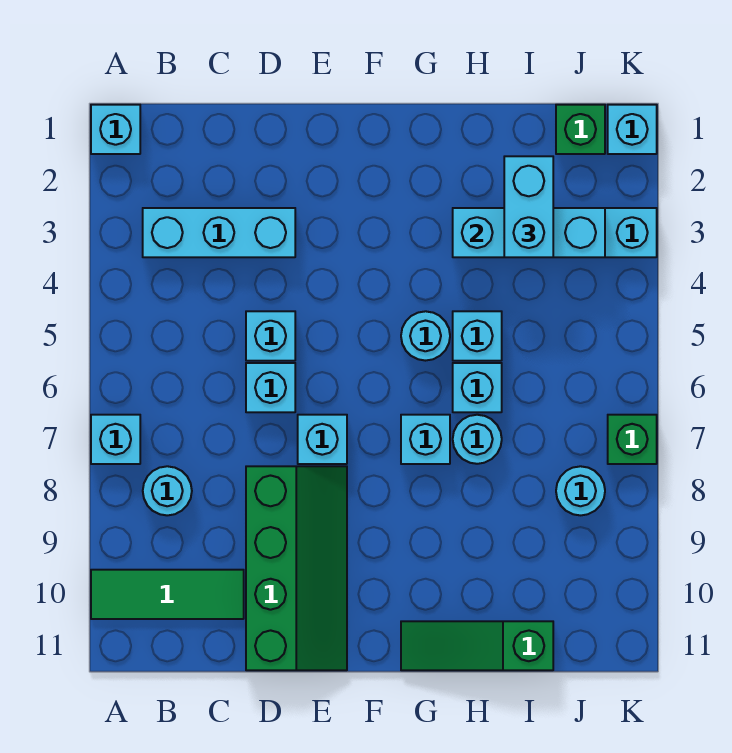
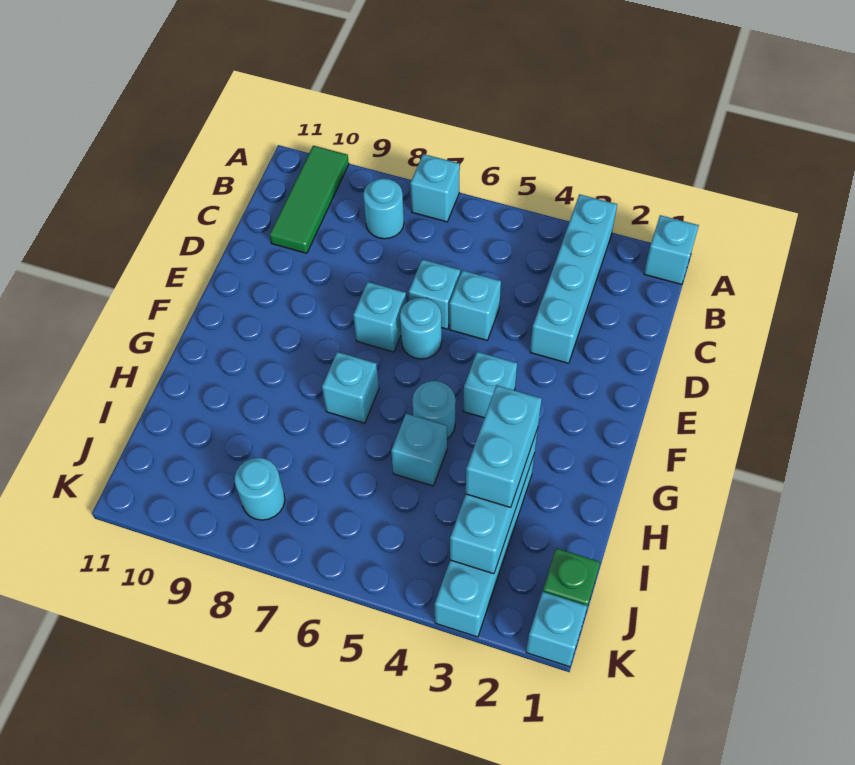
cyan brick B3:D3 level 1 -> cyan brick A3:D3 level 1
green slope D8:E11 level 1 top D -> none
green slope G11:I11 level 1 top I -> none
cyan brick H6 level 1 -> cyan brick F4 level 1
cyan round brick H7 level 1 -> cyan round brick E6 level 1
cyan brick I2:I3 level 3 -> cyan brick H3:I3 level 3
green brick K7 level 1 -> none

